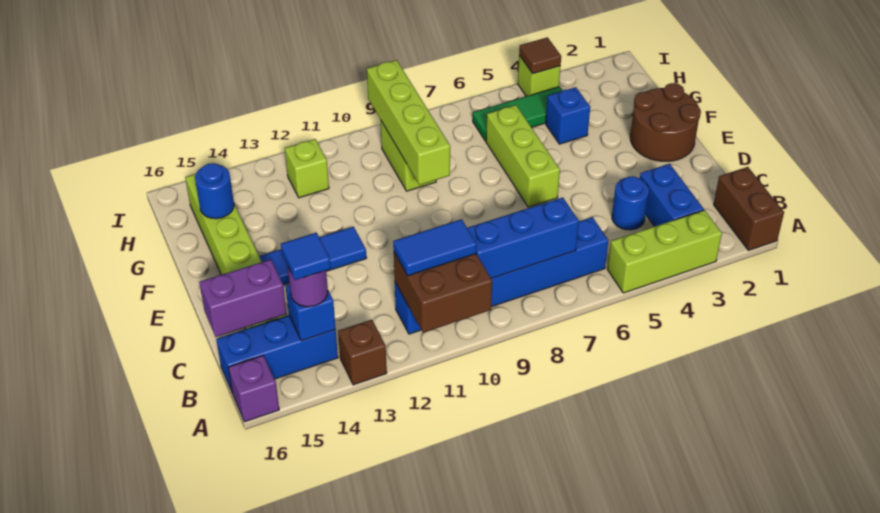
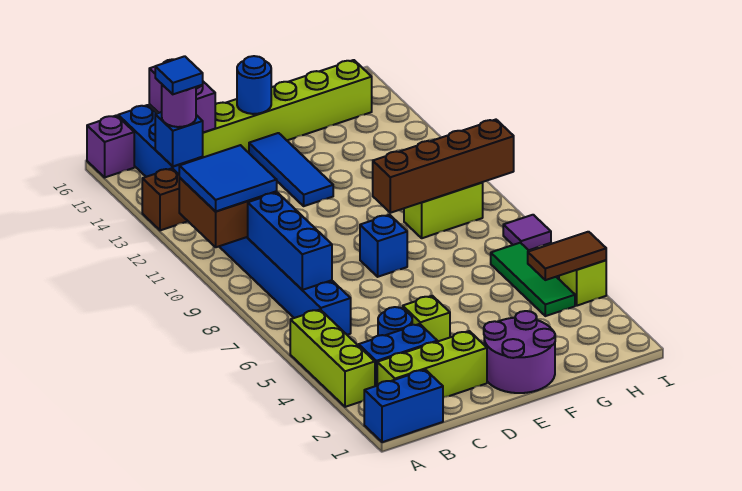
brown brick A1:B1 level 1 -> blue brick A1:B1 level 1
blue tile B10:B11 level 3 -> blue tile A10:B11 level 3
brown round brick E1:F2 level 1 -> purple round brick E1:F2 level 1
lime brick E6:G6 level 1 -> lime brick B2:D2 level 1
lime brick F9:I9 level 2 -> brown brick F9:I9 level 2
blue brick G4 level 1 -> blue brick E8 level 1
blue round brick G15 level 2 -> blue round brick E15 level 2
lime brick H12 level 1 -> lime brick D4 level 1
brown tile I4 level 2 -> brown tile H4:I4 level 2
none -> purple tile I7 level 1

